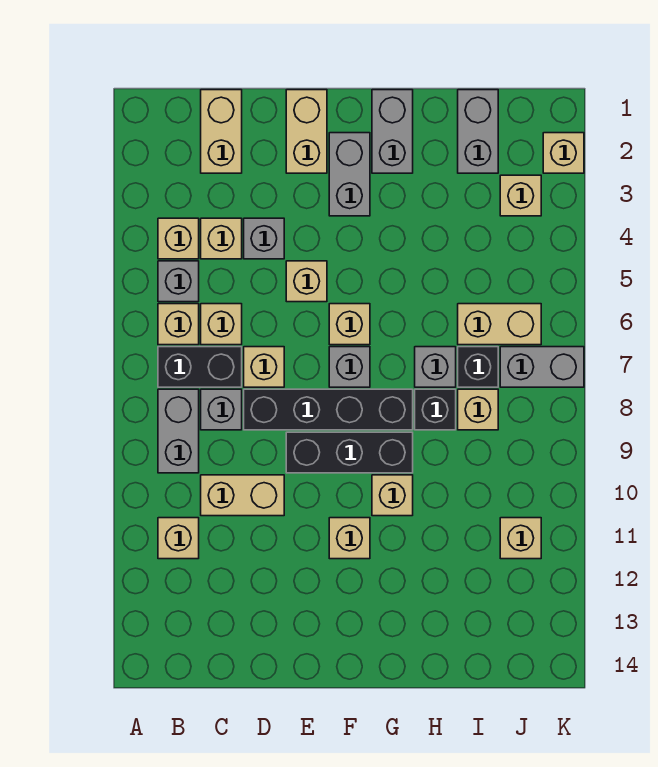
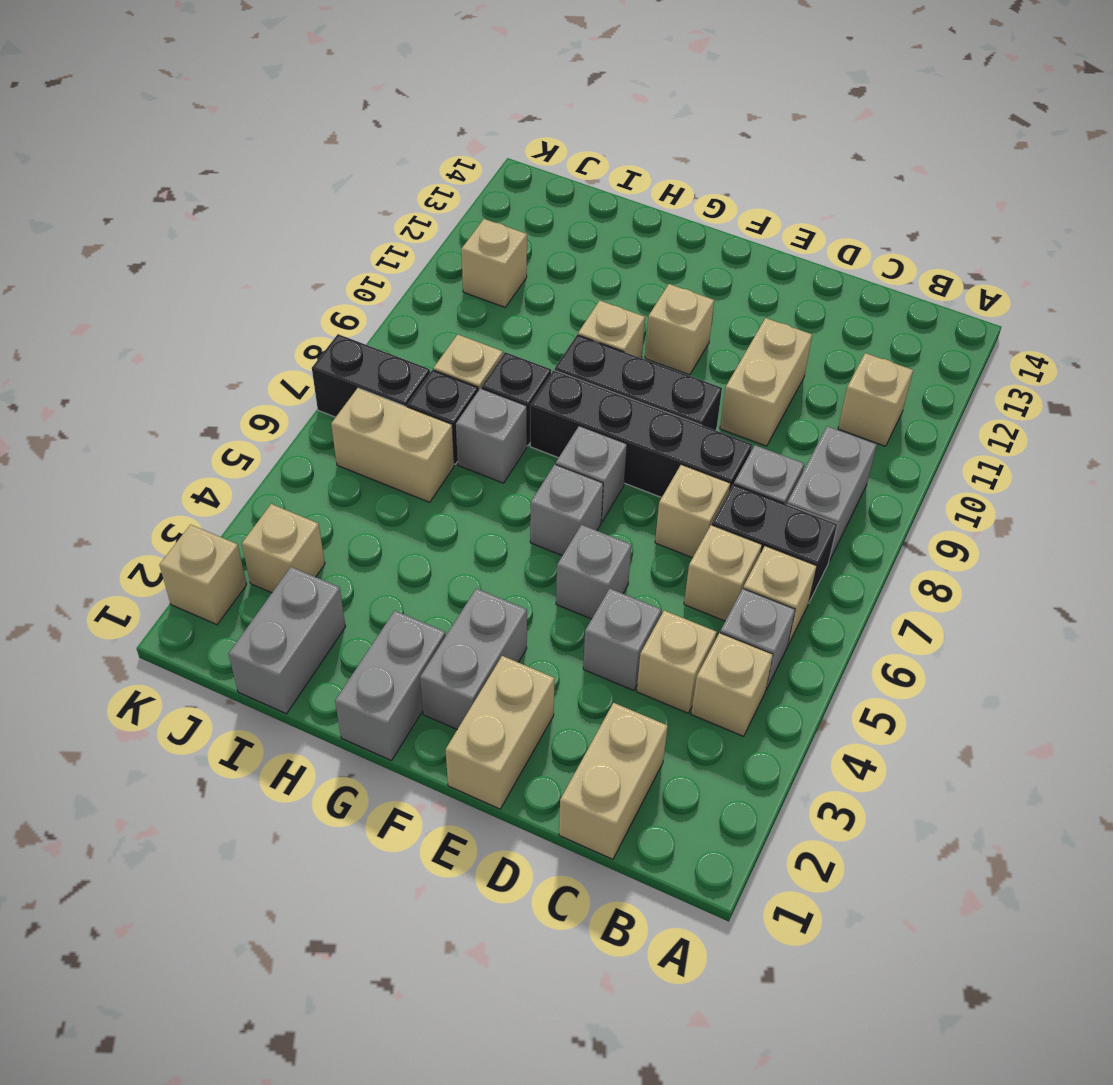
tan brick C10:D10 level 1 -> tan brick D10:D11 level 1
tan brick E5 level 1 -> grey brick E5 level 1
tan brick F6 level 1 -> grey brick F6 level 1
grey brick J7:K7 level 1 -> black brick J7:K7 level 1

